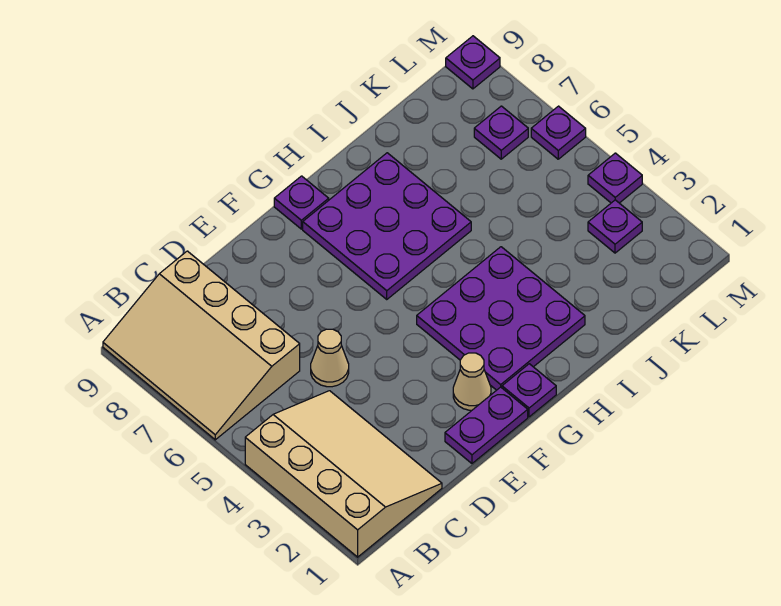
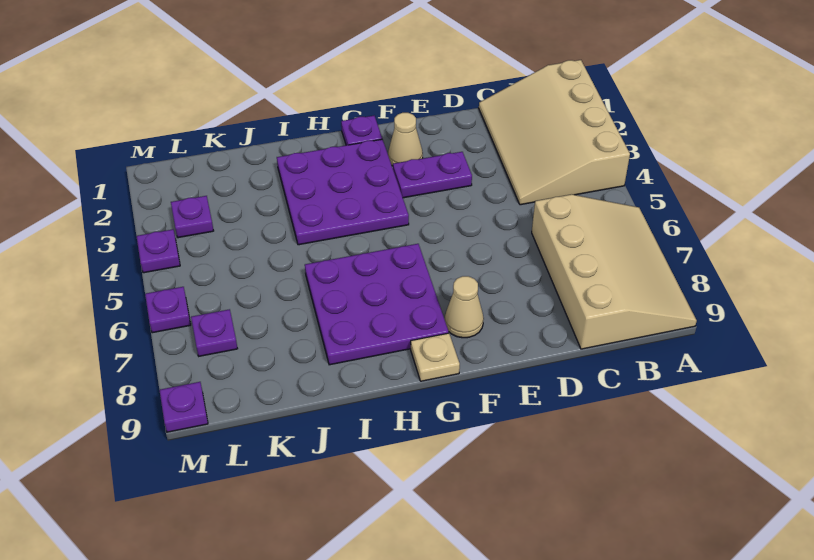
tan cone D5 level 1 -> tan cone F8 level 1
purple plate E1:F1 level 1 -> purple plate E3:F3 level 1
purple plate G9 level 1 -> tan plate G9 level 1

